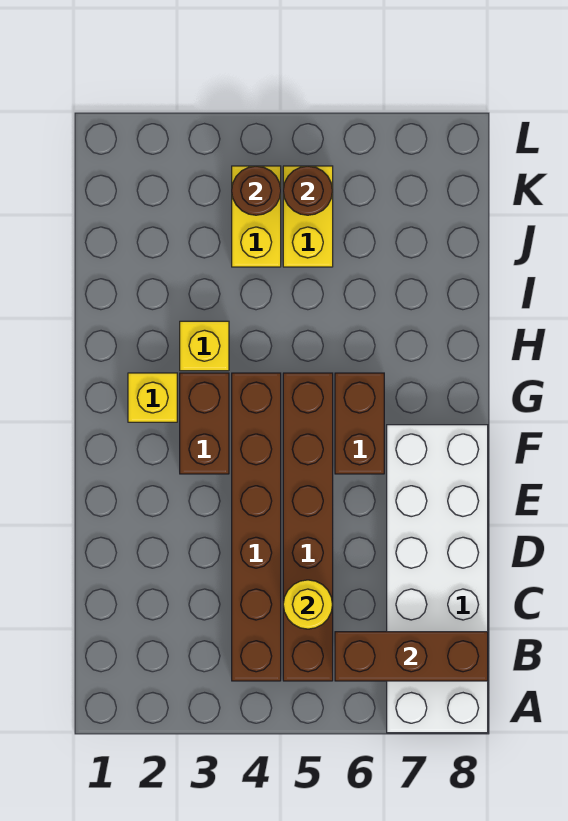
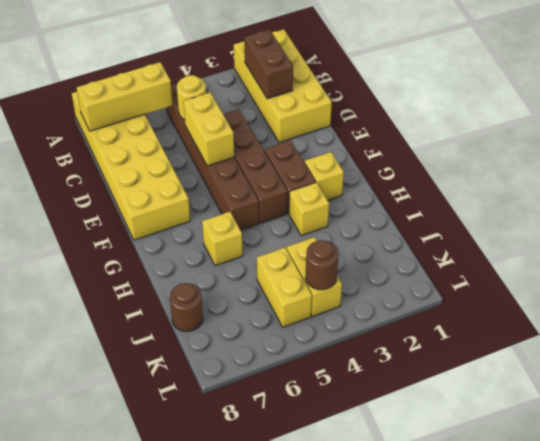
none -> yellow brick A1:D2 level 1
white brick A7:F8 level 1 -> yellow brick A7:F8 level 1
brown brick B4:G4 level 1 -> brown brick D4:G4 level 1
brown brick B6:B8 level 2 -> yellow brick B6:B8 level 2
none -> yellow brick D5:E5 level 2
brown brick F6:G6 level 1 -> brown brick B2:C2 level 2
none -> yellow brick H6 level 1
brown round brick K5 level 2 -> brown round brick J8 level 1

